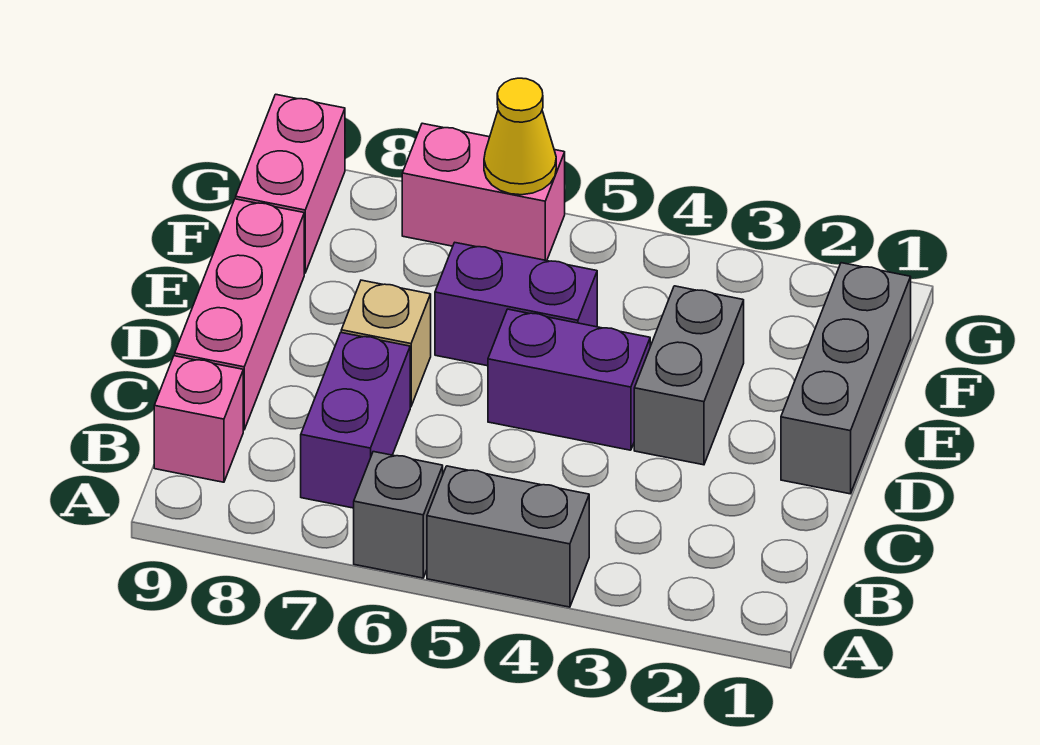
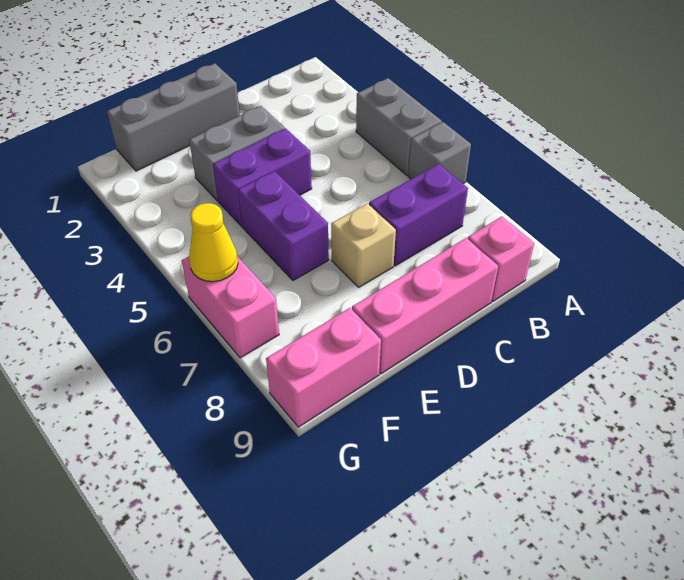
purple brick D4:D5 level 1 -> purple brick D4:E4 level 1

